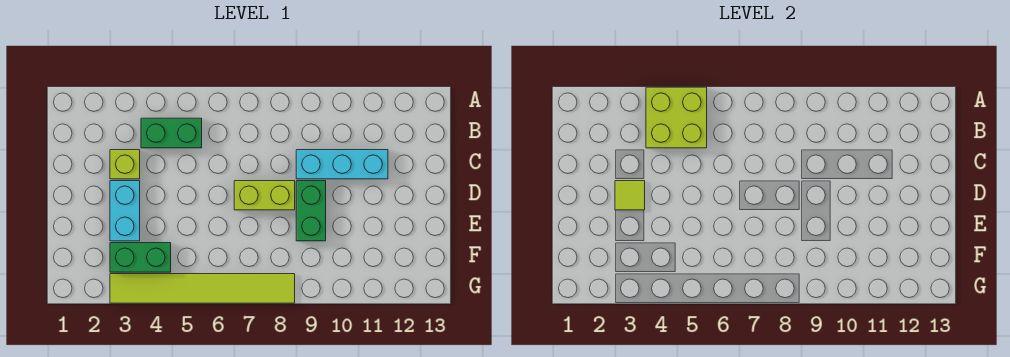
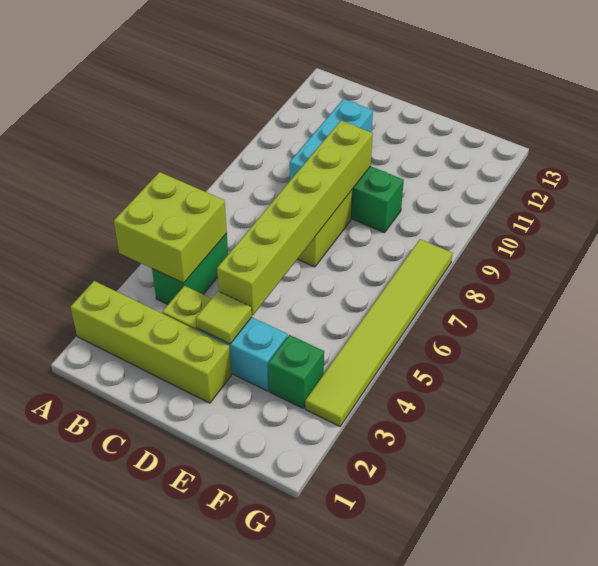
none -> lime brick A2:D2 level 1
none -> lime brick D4:D9 level 2
green brick F3:F4 level 1 -> green brick F3 level 1

